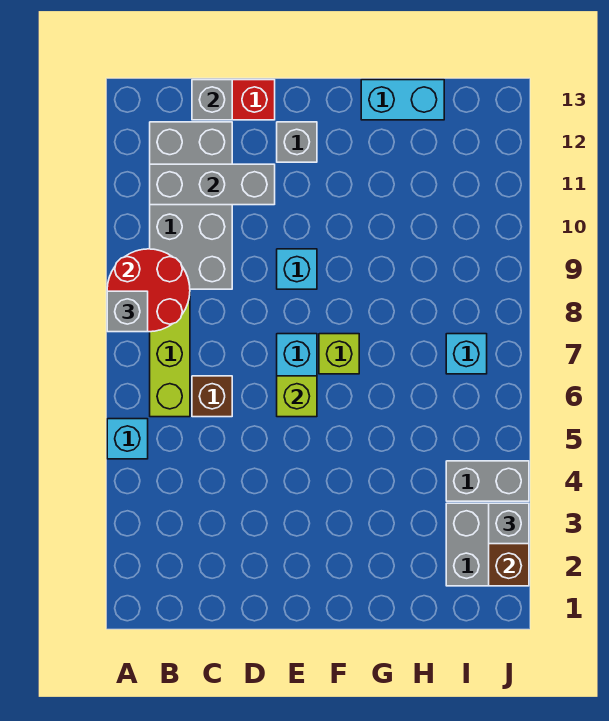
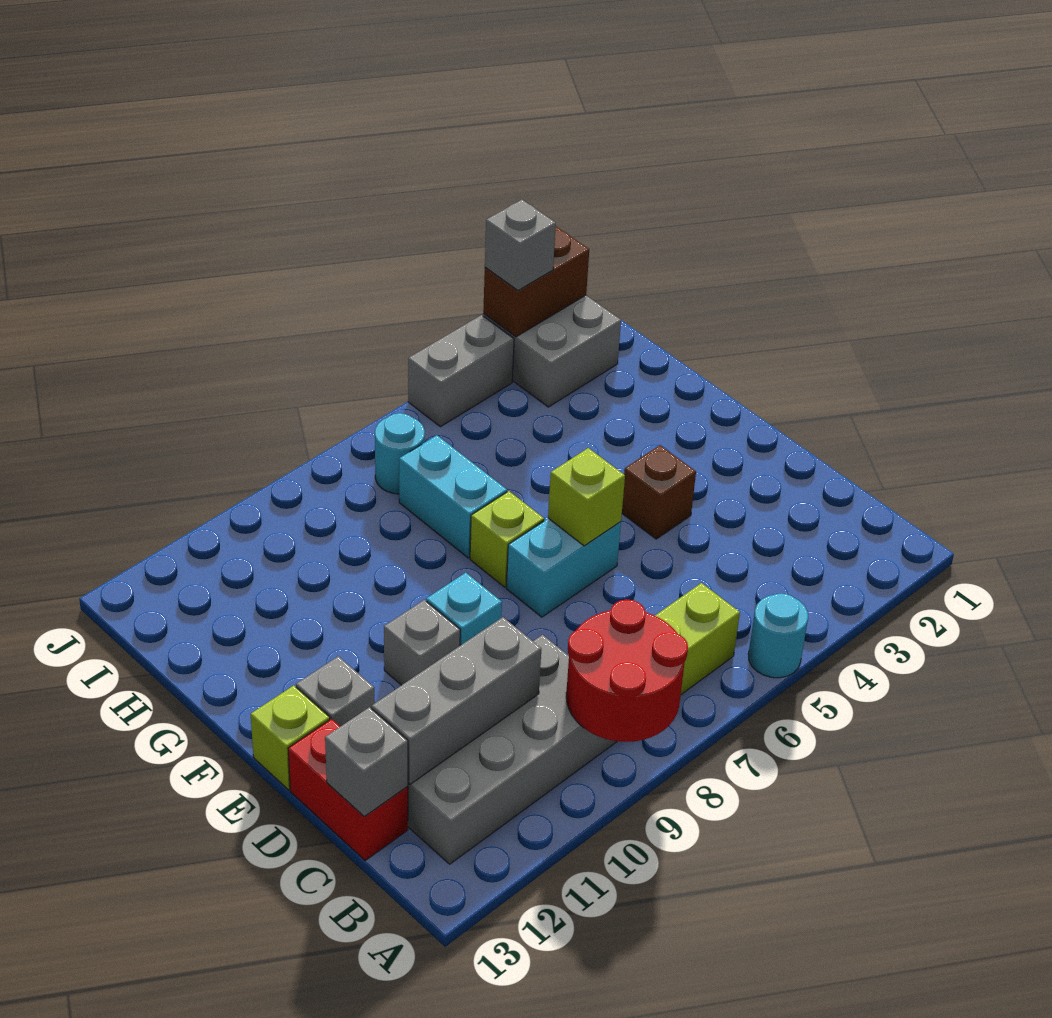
cyan brick A5 level 1 -> cyan round brick A5 level 1
grey brick A8 level 3 -> grey brick E10 level 1
grey brick B11:D11 level 2 -> grey brick C10:C12 level 2
brown brick C6 level 1 -> brown brick E4 level 1
none -> lime brick E13 level 1
cyan brick G13:H13 level 1 -> cyan brick G7:H7 level 1
grey brick I4:J4 level 1 -> grey brick J4:J5 level 1
cyan brick I7 level 1 -> cyan round brick I7 level 1

